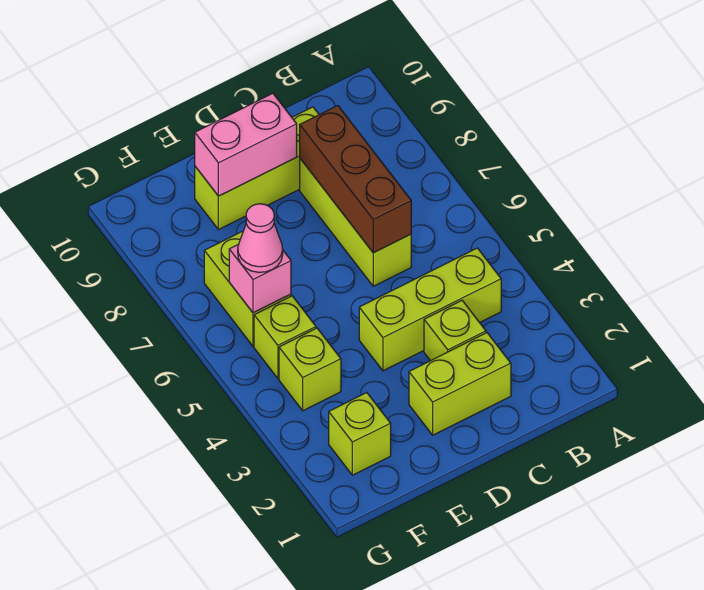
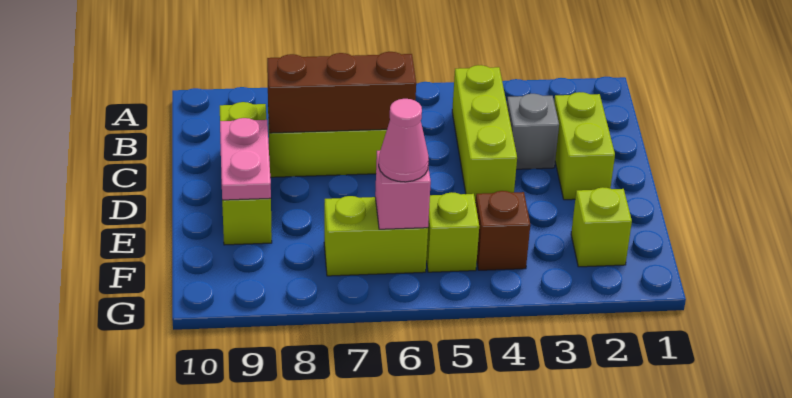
lime brick C3 level 1 -> grey brick C3 level 1
pink brick D9:E9 level 2 -> pink plate D9:E9 level 2
lime brick F4 level 1 -> brown brick F4 level 1

